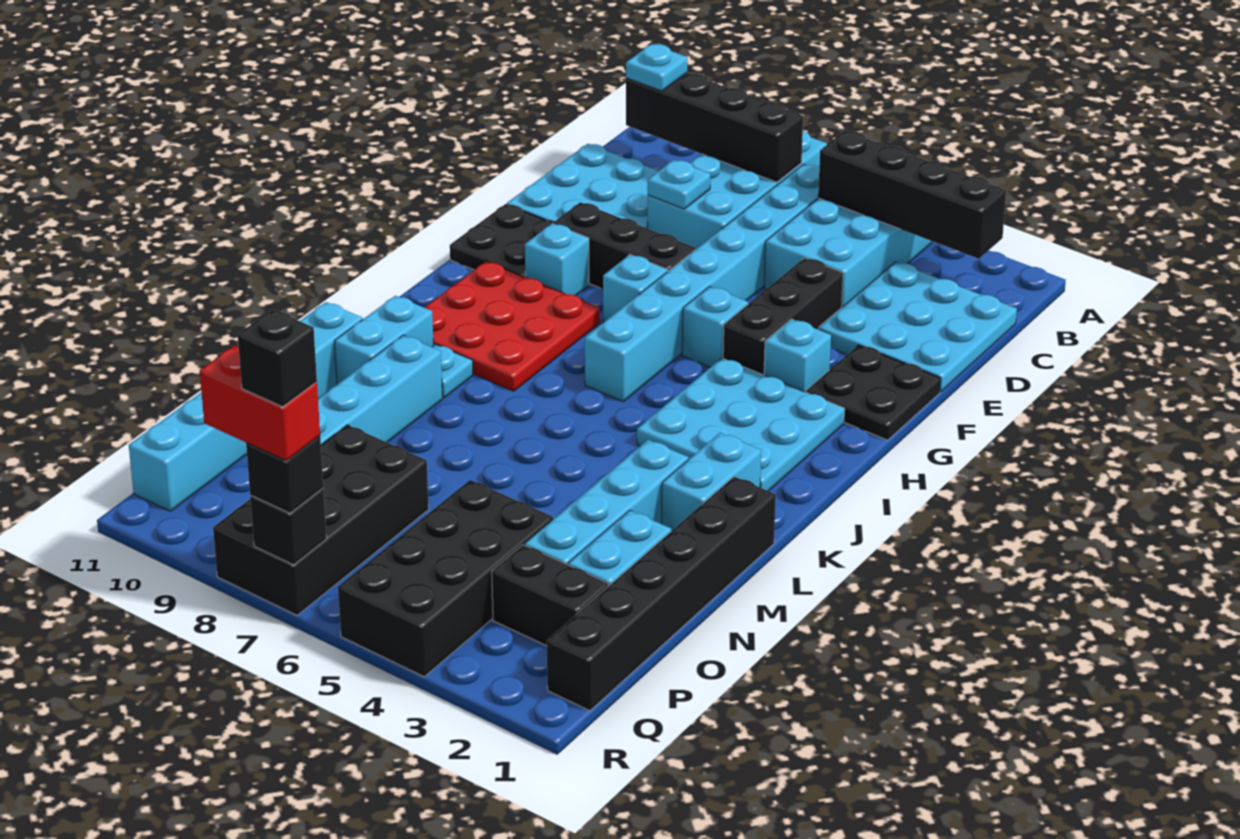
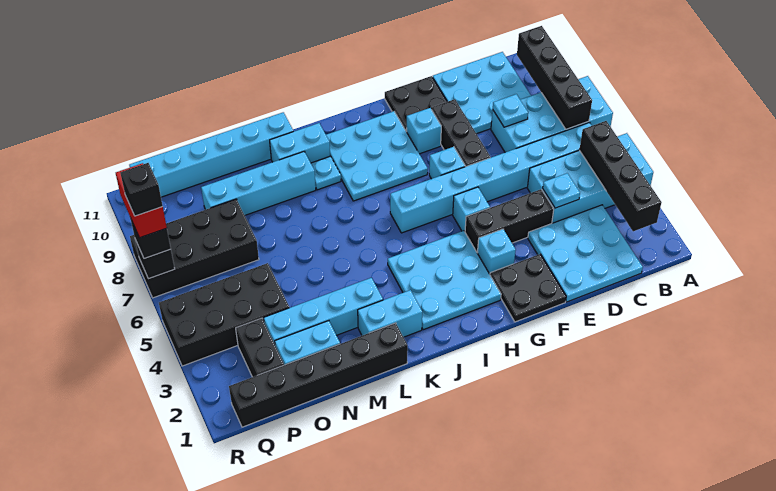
cyan plate B10 level 3 -> cyan plate D4 level 2
red plate H8:J10 level 1 -> cyan plate H8:J10 level 1

